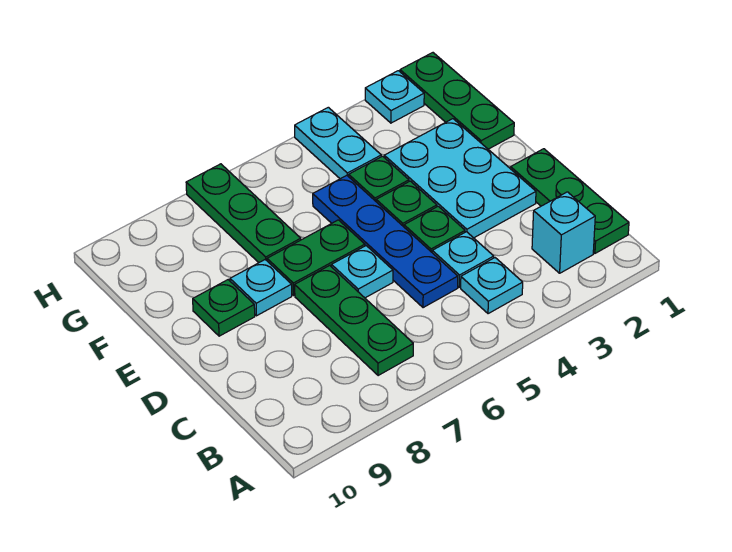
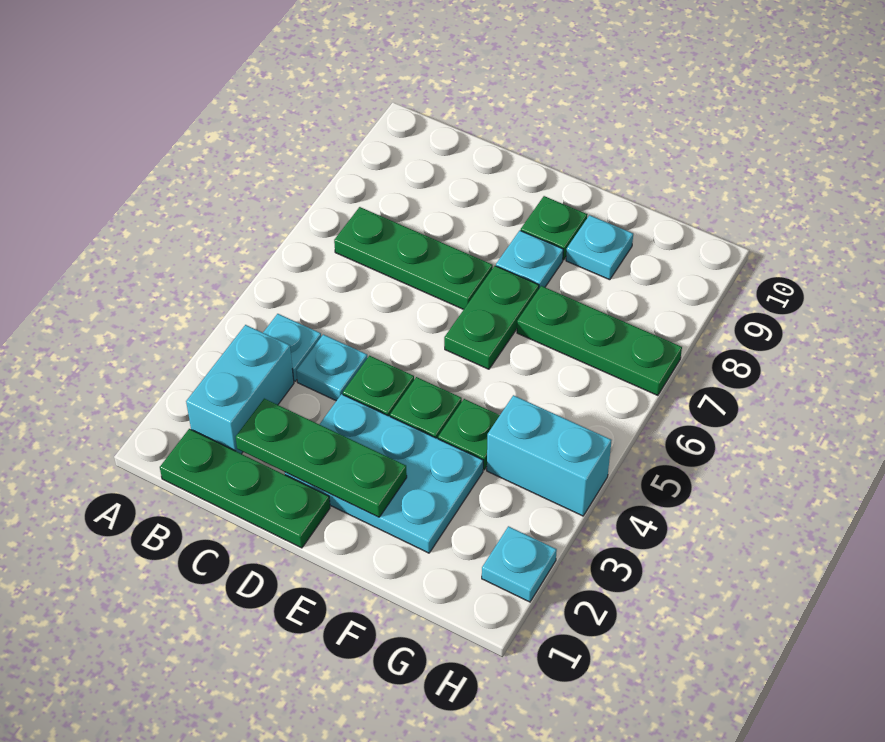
cyan brick B2 level 1 -> cyan brick B2:B3 level 1
blue plate C5:F5 level 1 -> none
cyan plate D6 level 1 -> cyan plate F9 level 1
green plate F1:H1 level 1 -> green plate C2:E2 level 2
cyan plate G4:H4 level 1 -> cyan brick G4:H4 level 1

